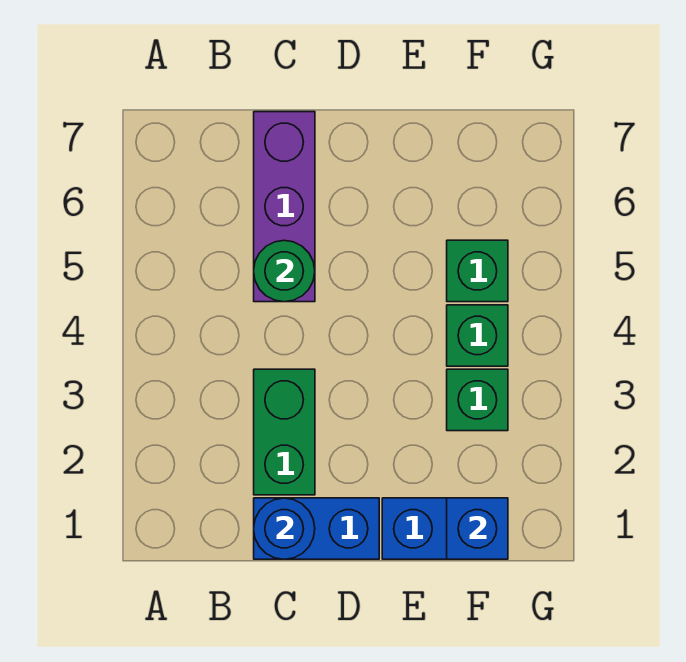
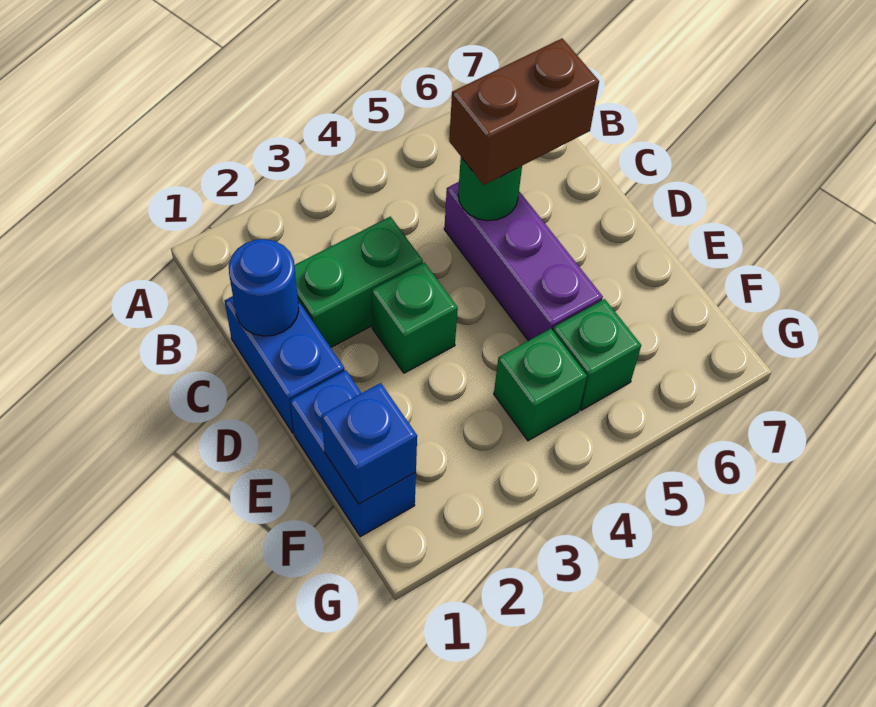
purple brick C5:C7 level 1 -> purple brick C5:E5 level 1
none -> brown brick C5:C6 level 3
green brick F3 level 1 -> green brick D3 level 1

